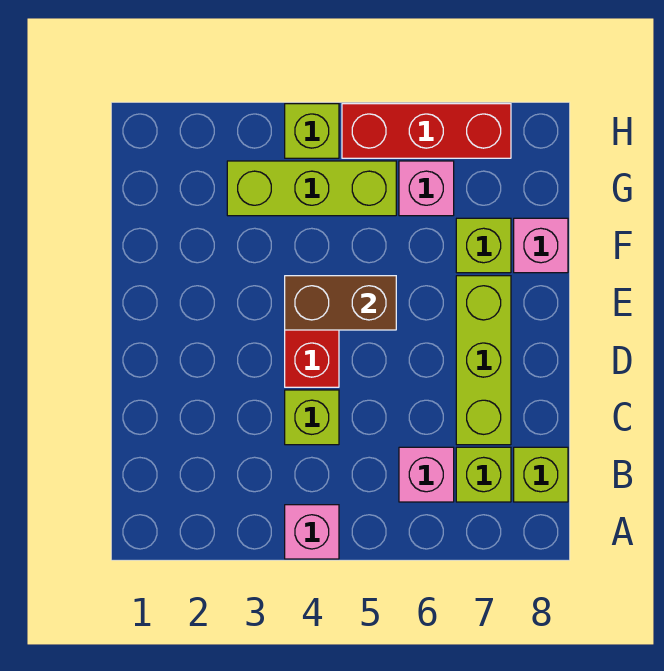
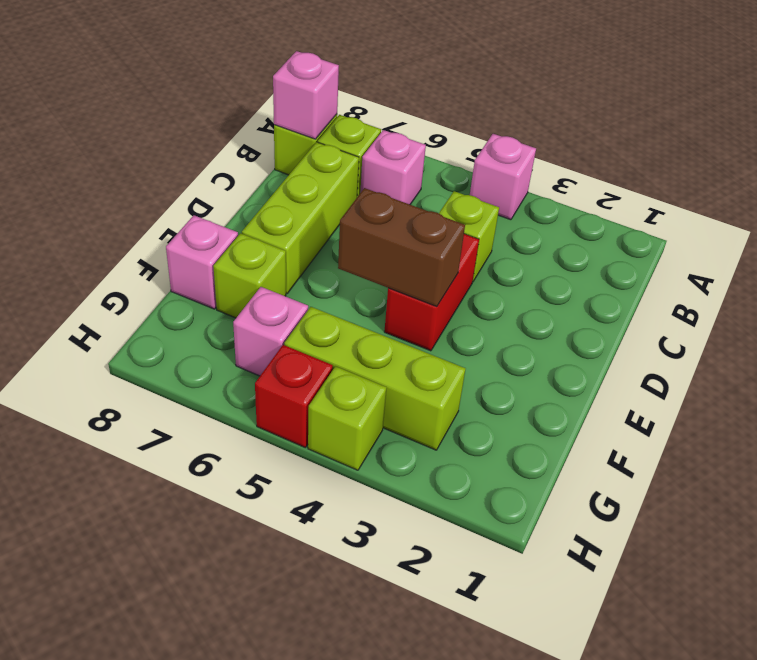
none -> pink brick B8 level 2
red brick H5:H7 level 1 -> red brick H5 level 1

